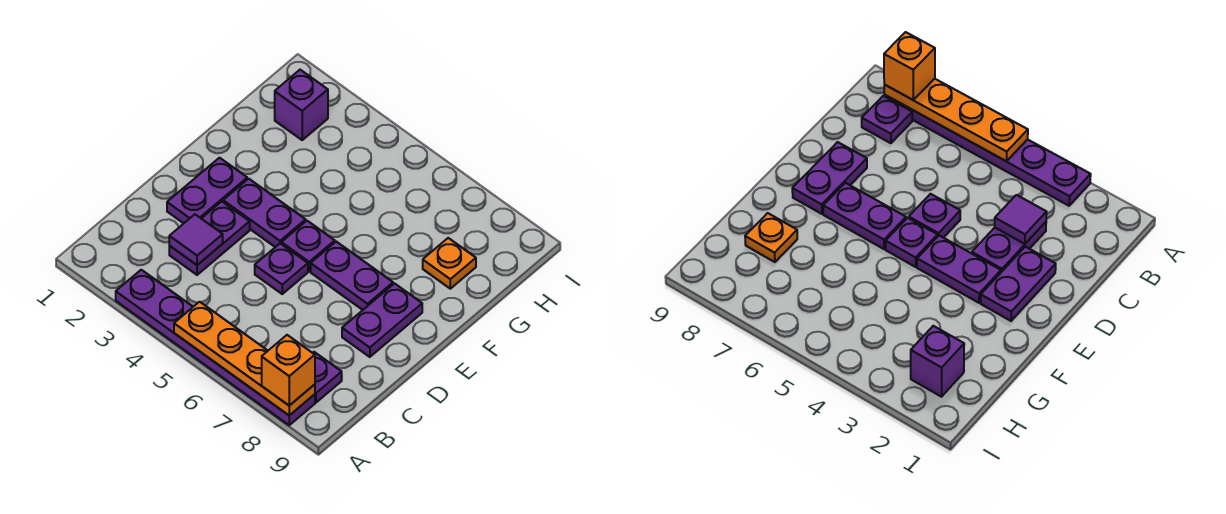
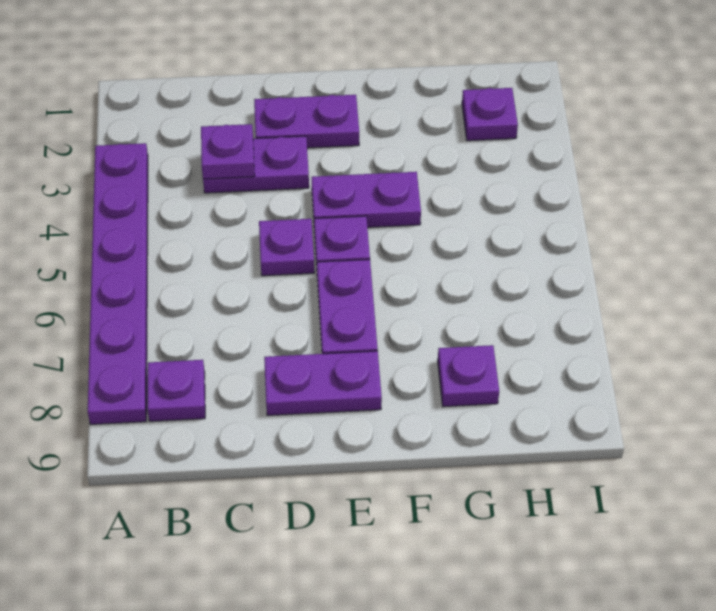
orange plate A5:A8 level 2 -> none
orange brick A8 level 3 -> none
purple tile C3 level 2 -> purple plate C3 level 2
purple plate E3:E4 level 1 -> purple plate E4:F4 level 1
orange plate G8 level 1 -> purple plate G8 level 1
purple brick H2 level 1 -> purple plate H2 level 1

